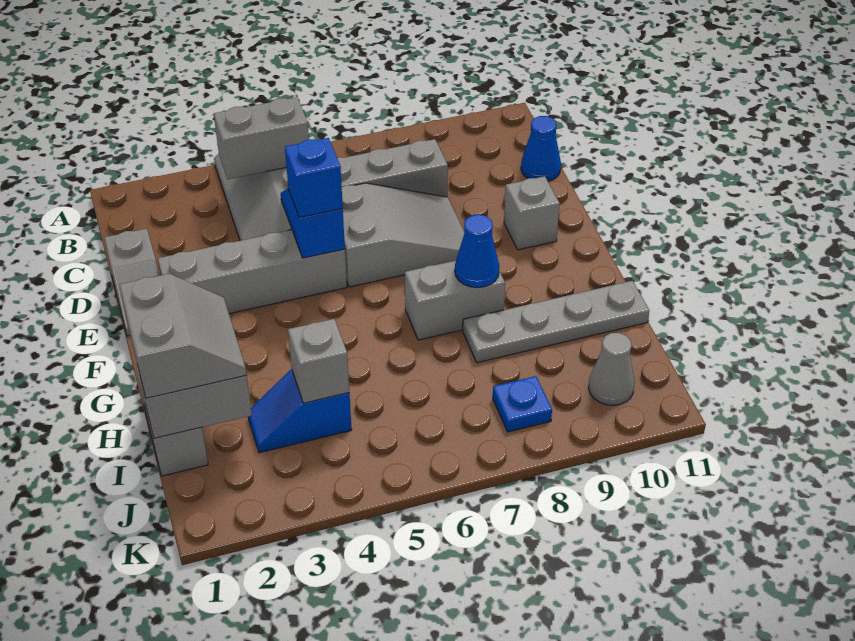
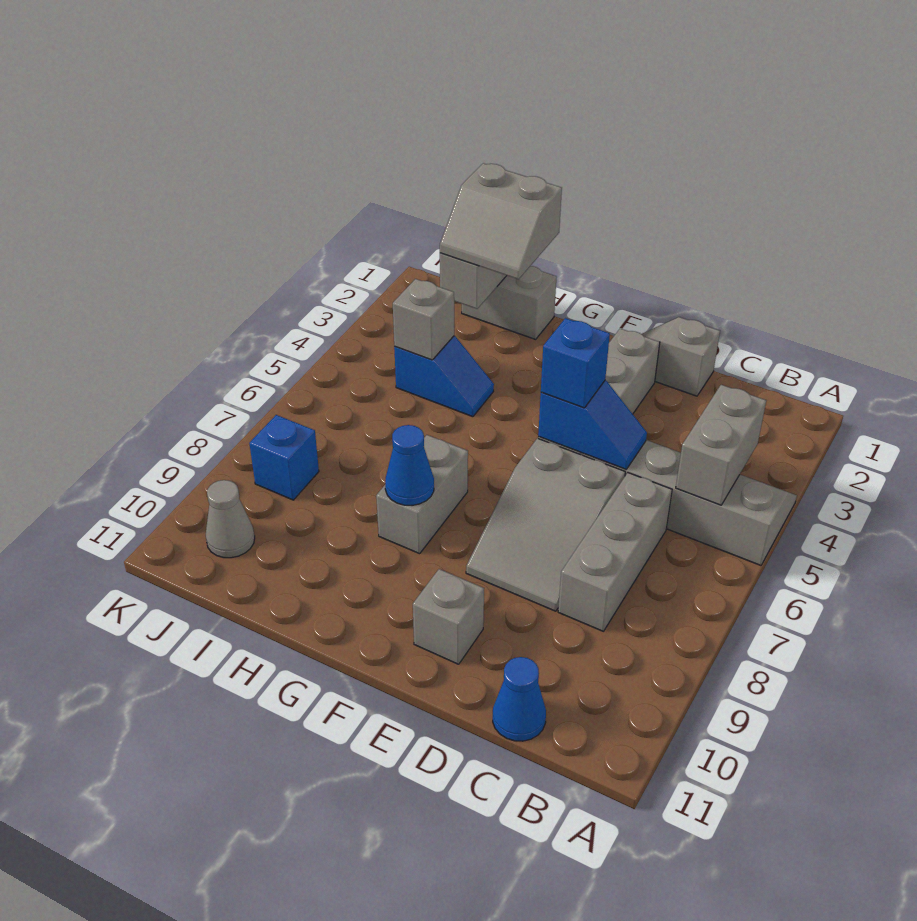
grey plate H8:H11 level 1 -> none
blue slope I3:I4 level 1 top 4 -> blue slope H4:I4 level 1 top I
blue plate J8 level 1 -> blue brick J8 level 1

